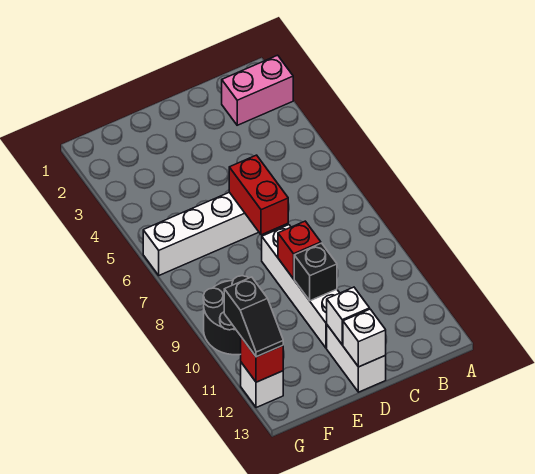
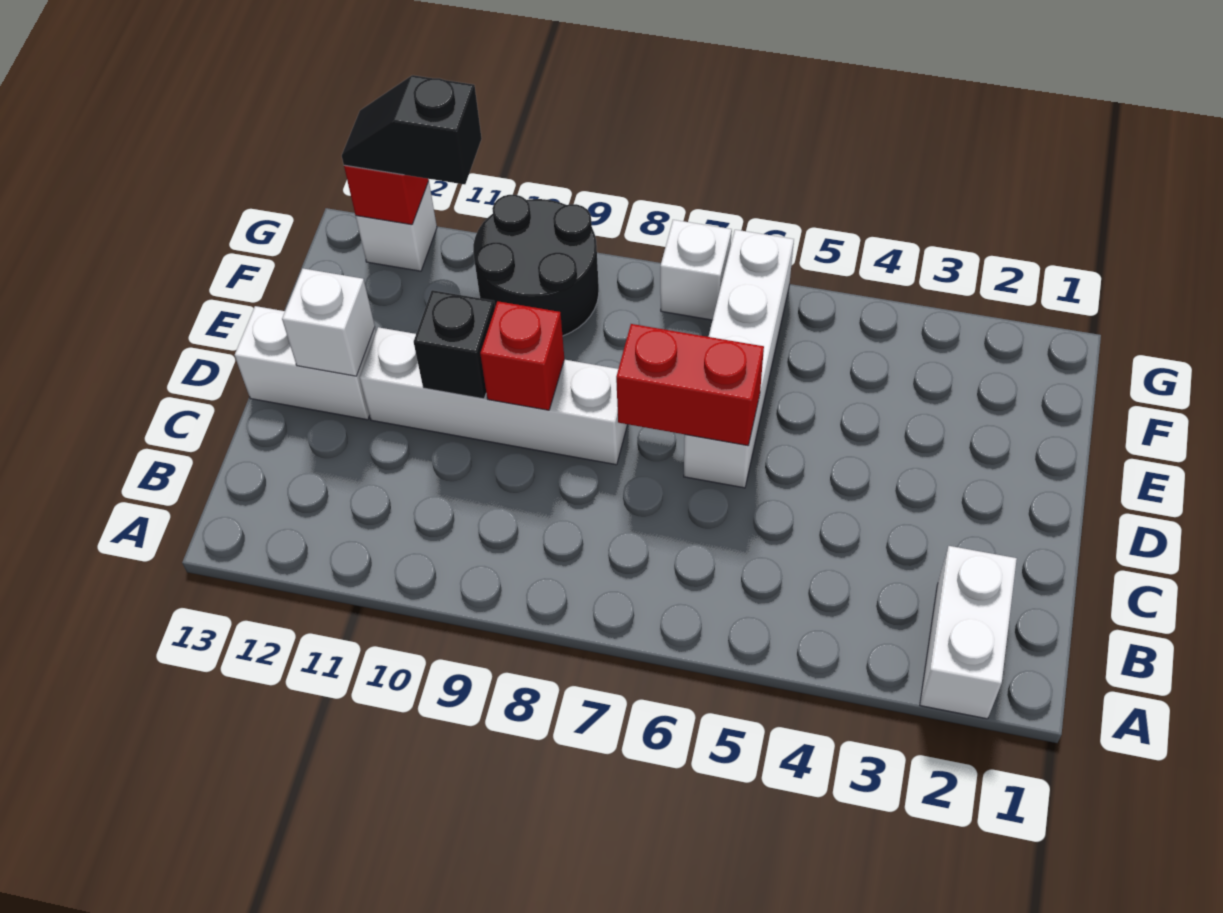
pink brick A2:B2 level 1 -> white brick A2:B2 level 1
white brick D13 level 2 -> white brick G7 level 1

